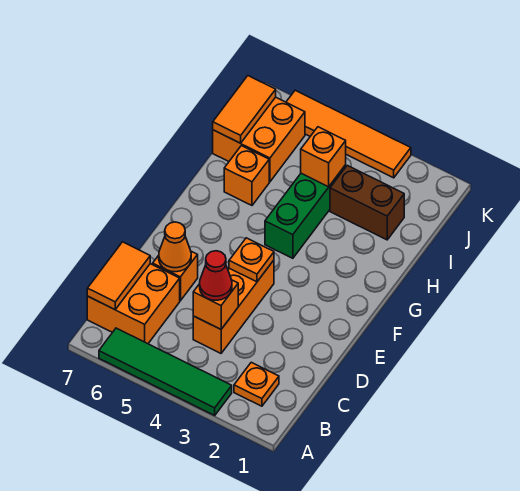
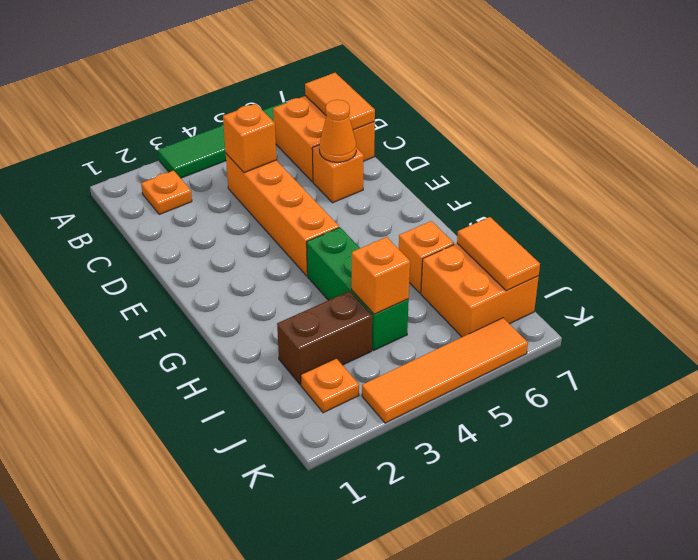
orange brick C4:E4 level 1 -> orange brick C4:F4 level 1
red cone C4 level 3 -> none
orange plate E4 level 2 -> orange plate J2 level 1

